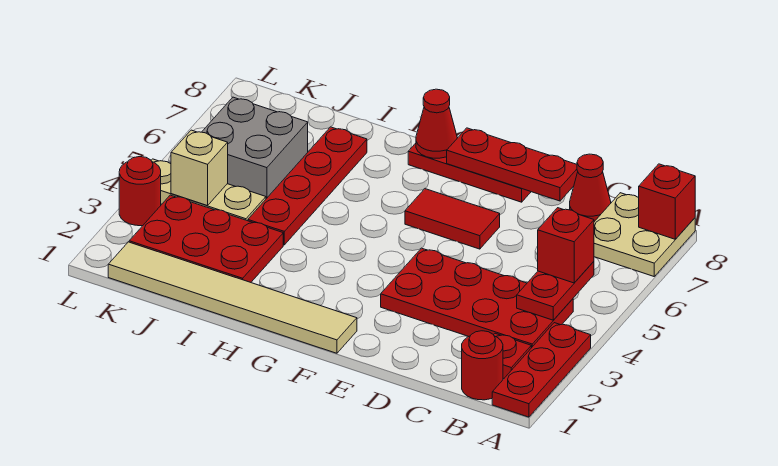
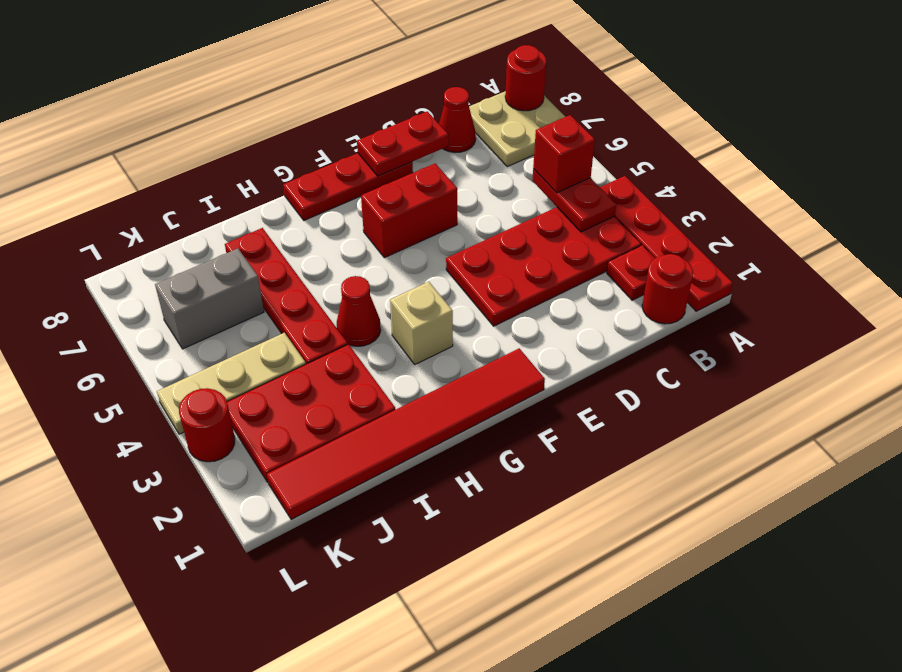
red plate A1:A3 level 1 -> red plate A1:A4 level 1
red brick A8 level 2 -> red round brick A8 level 2
red plate D8:F8 level 2 -> red plate D8:E8 level 2
red tile E6:F6 level 1 -> red brick E6:F6 level 1
tan tile F1:K1 level 1 -> red tile F1:K1 level 1
red cone G8 level 2 -> red cone H4 level 1
grey brick J5:K6 level 1 -> grey brick J6:K6 level 1
tan brick K4 level 2 -> tan brick G3 level 1

